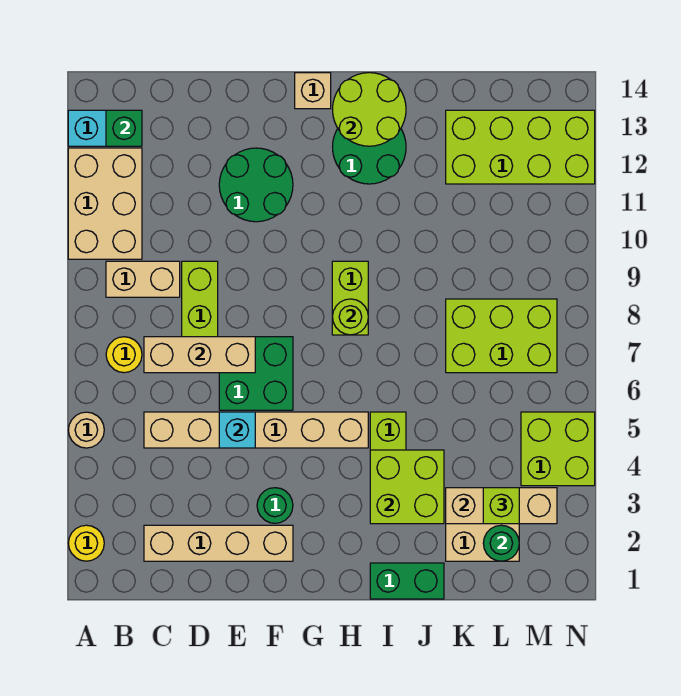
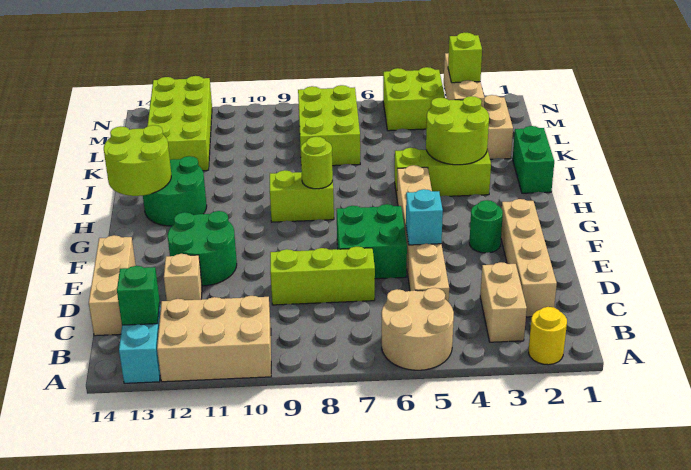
tan round brick A5 level 1 -> tan round brick A5:B6 level 1
yellow round brick B7 level 1 -> none
tan brick B9:C9 level 1 -> tan brick B3:C3 level 1
tan brick C7:E7 level 2 -> tan brick C14:E14 level 1
tan brick G14 level 1 -> tan brick D12 level 1
lime brick I3:J4 level 2 -> lime round brick I3:J4 level 2
green round brick L2 level 2 -> none

